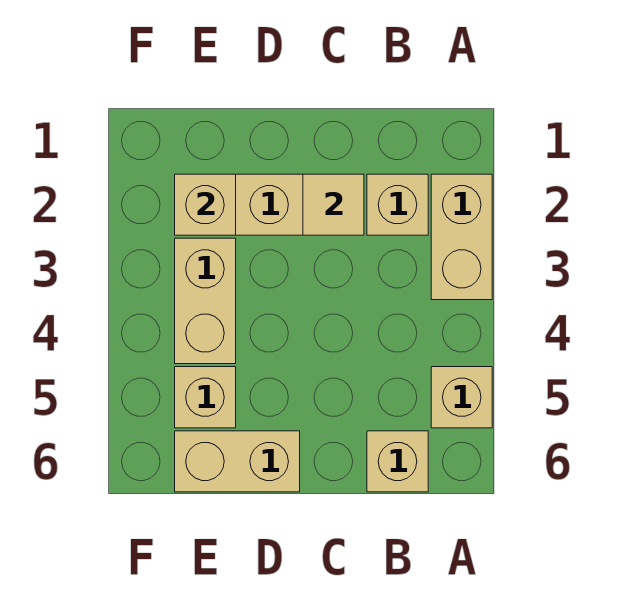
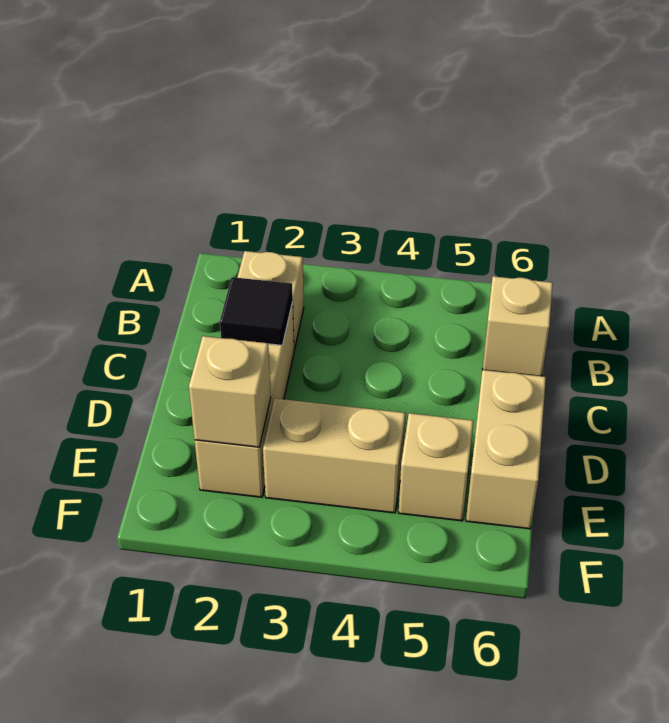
tan brick A2:A3 level 1 -> none
tan brick A5 level 1 -> none
tan tile C2 level 2 -> black tile C2 level 2

